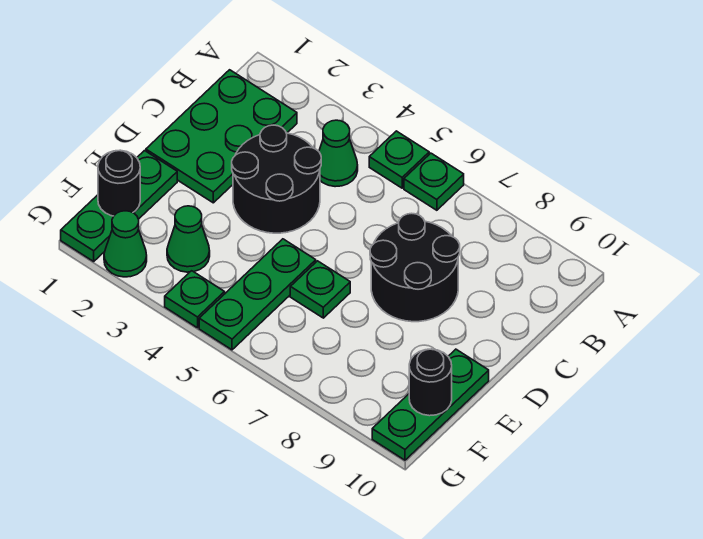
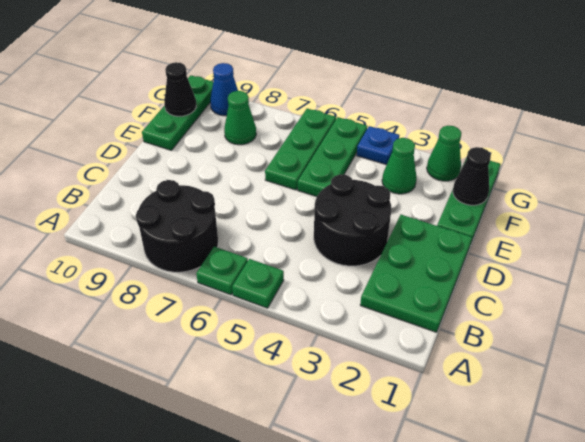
green cone B4 level 1 -> green cone F8 level 1
black round brick C7:D8 level 1 -> black round brick A7:B8 level 1
green plate E6 level 1 -> green plate E6:G6 level 1
black round brick F1 level 2 -> black cone F1 level 2
black round brick F10 level 2 -> black cone F10 level 2
green plate G4 level 1 -> blue plate G4 level 1
none -> blue cone G9 level 1

